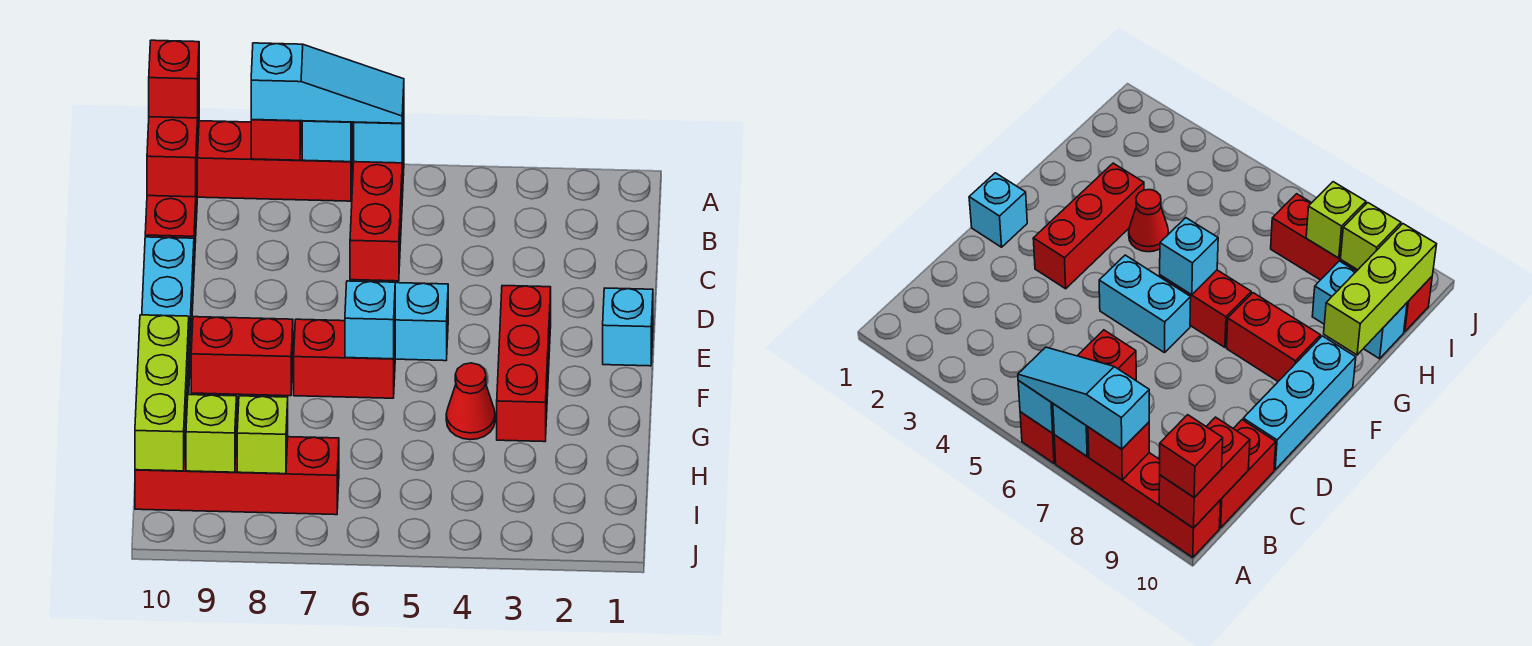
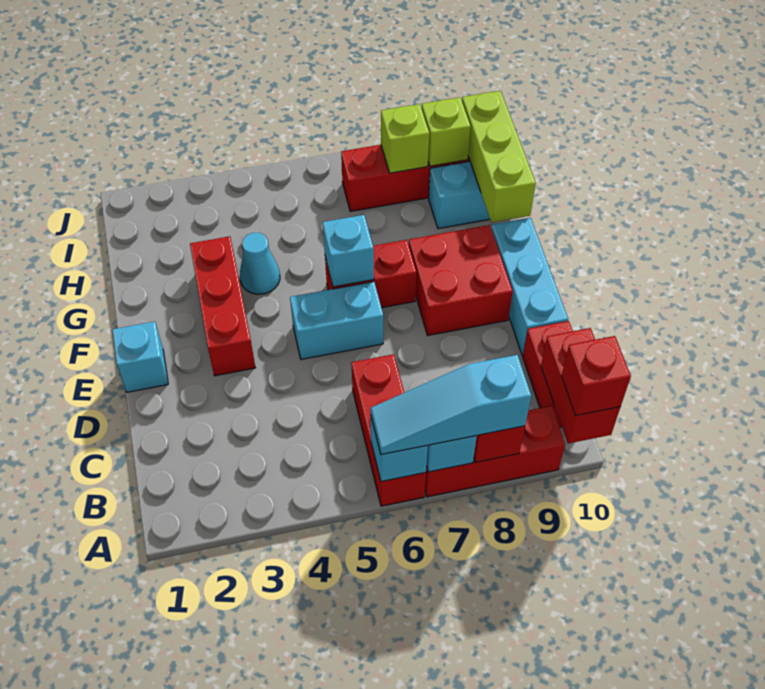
red brick A7:A10 level 1 -> red brick A7:A9 level 1
red brick F8:F9 level 1 -> red brick E8:F9 level 1
red cone G4 level 1 -> cyan cone G4 level 1

